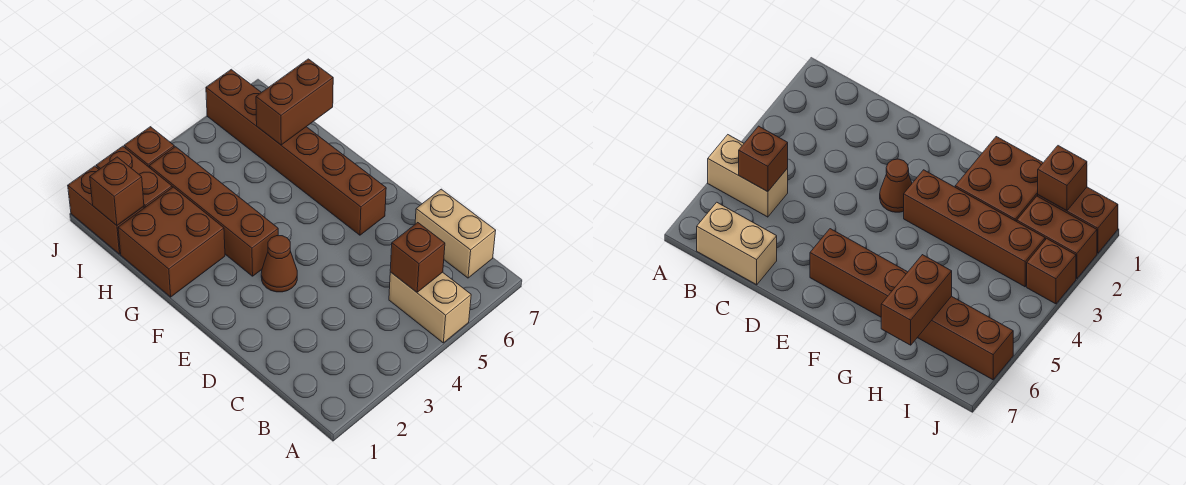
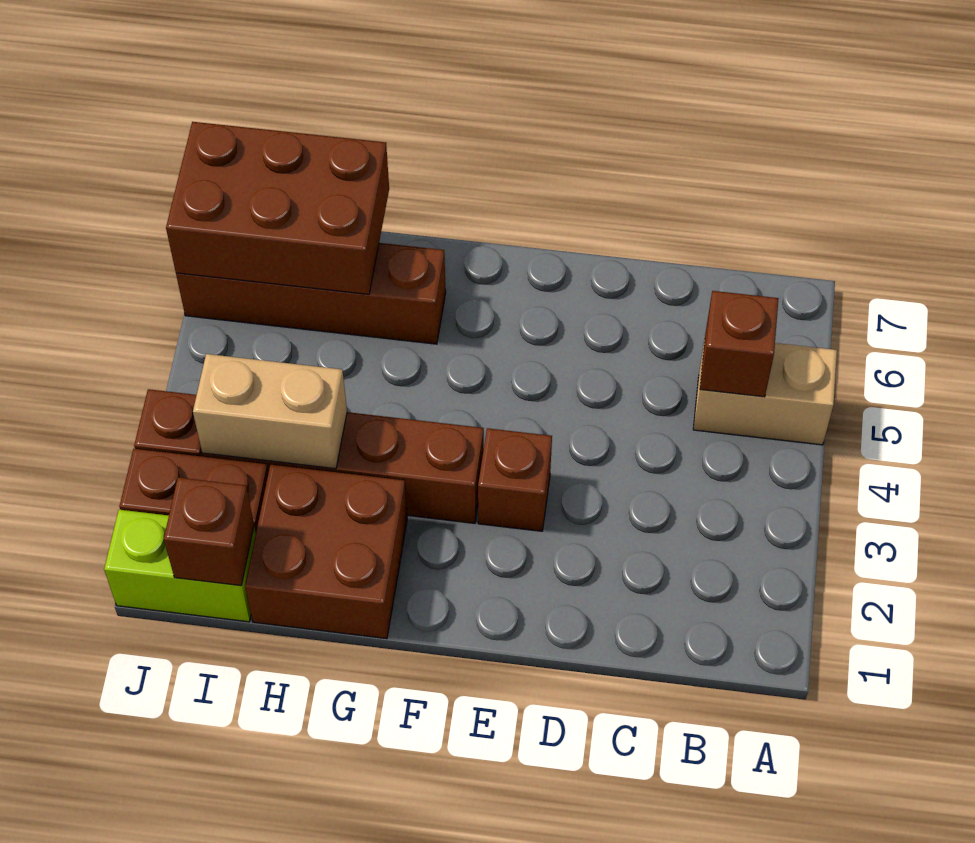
tan brick B7:C7 level 1 -> tan brick H3:I3 level 2
brown cone E3 level 1 -> brown brick E3 level 1
brown brick E6:J6 level 1 -> brown brick G6:J6 level 1
brown brick H6:H7 level 2 -> brown brick H6:J7 level 2
brown brick I1:J1 level 1 -> lime brick I1:J1 level 1

